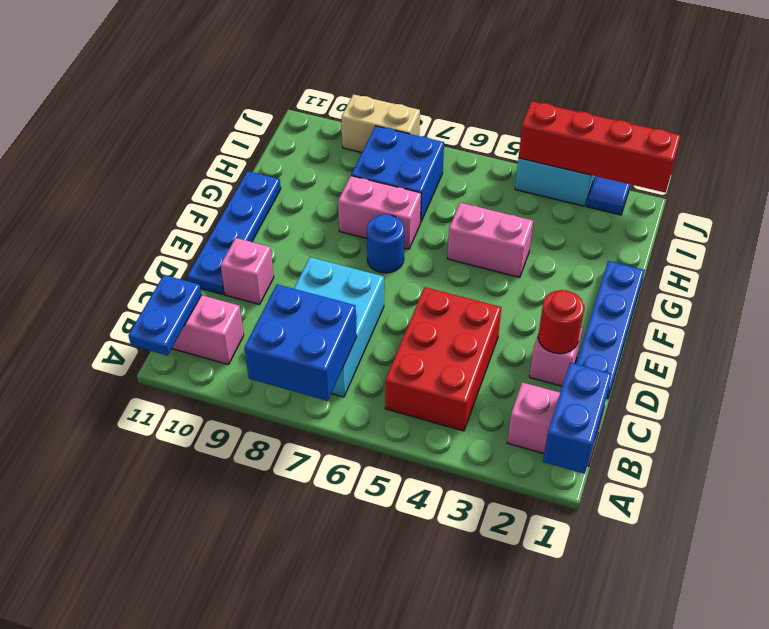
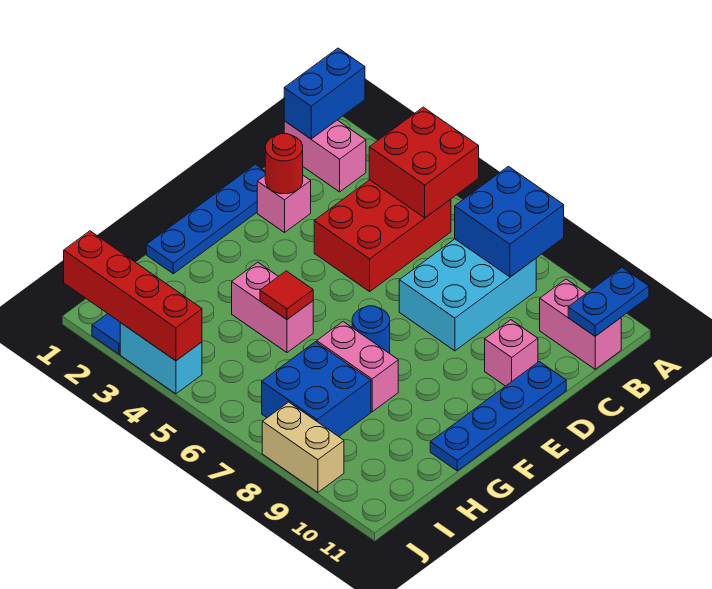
none -> red brick A4:B5 level 2
none -> red tile G5 level 2

